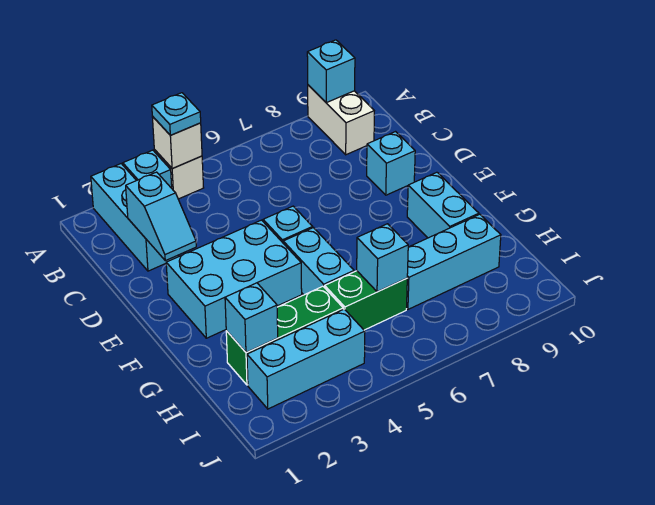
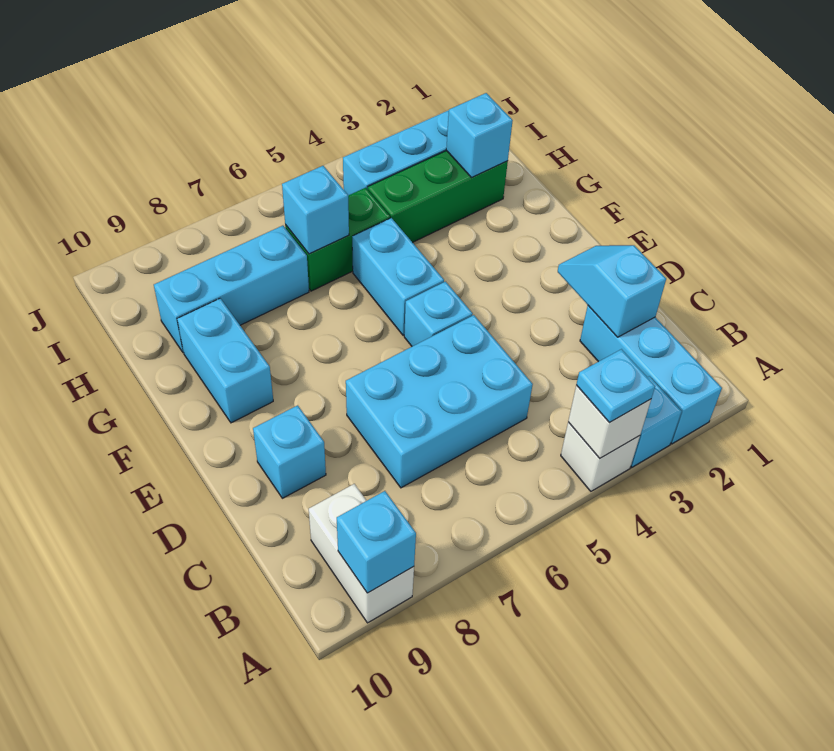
cyan brick E2:F4 level 1 -> cyan brick C5:D7 level 1

